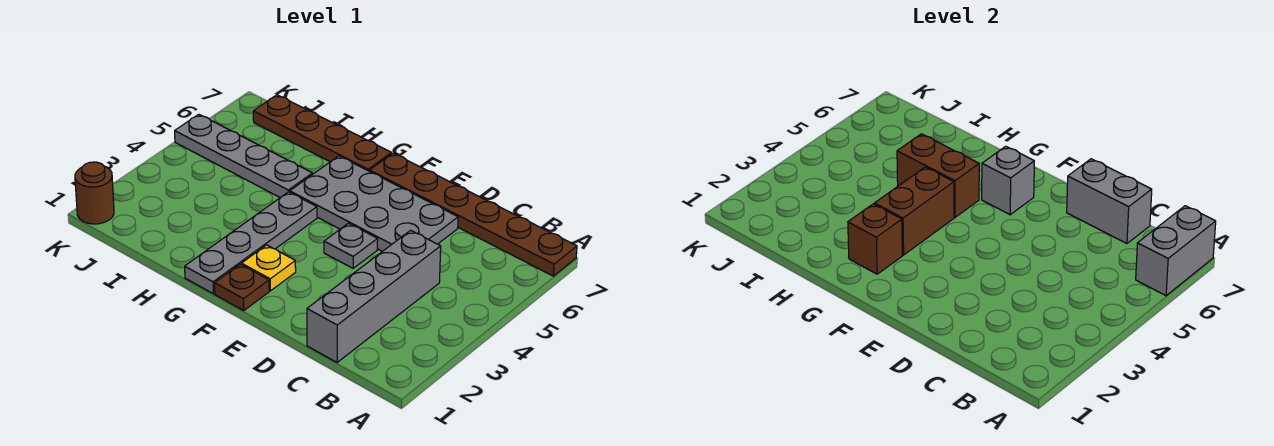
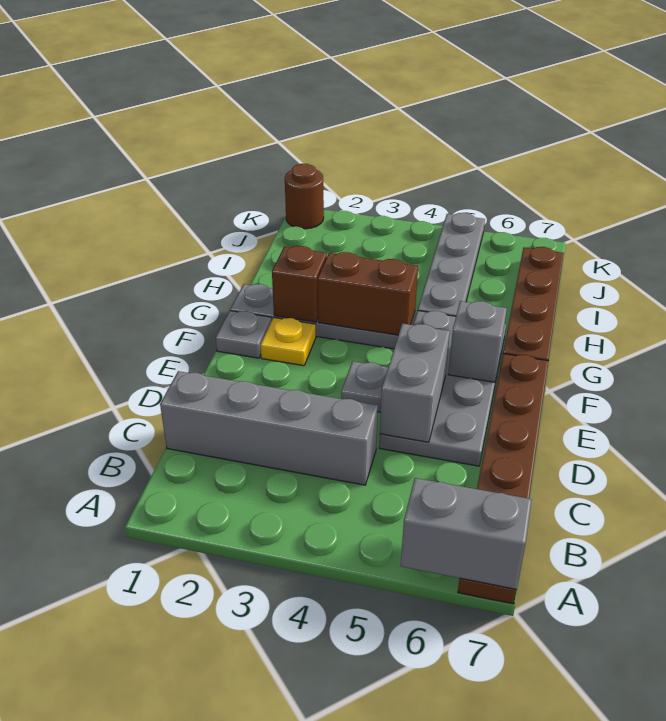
grey brick C7:D7 level 2 -> grey brick D5:E5 level 2
brown plate F1 level 1 -> grey plate F1 level 1
brown brick G5:H5 level 2 -> none

